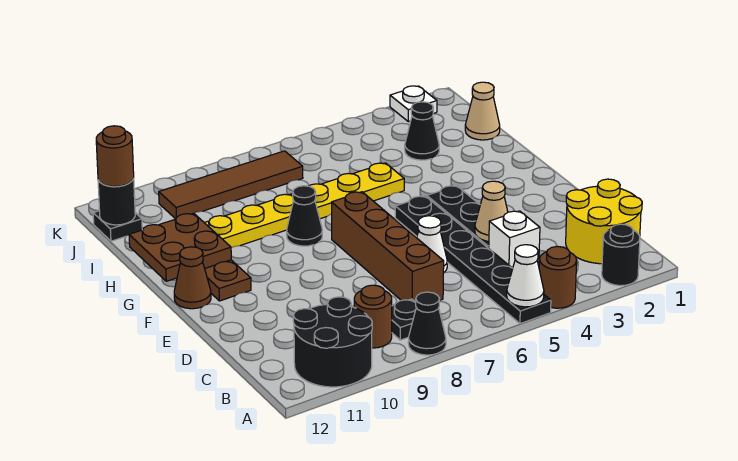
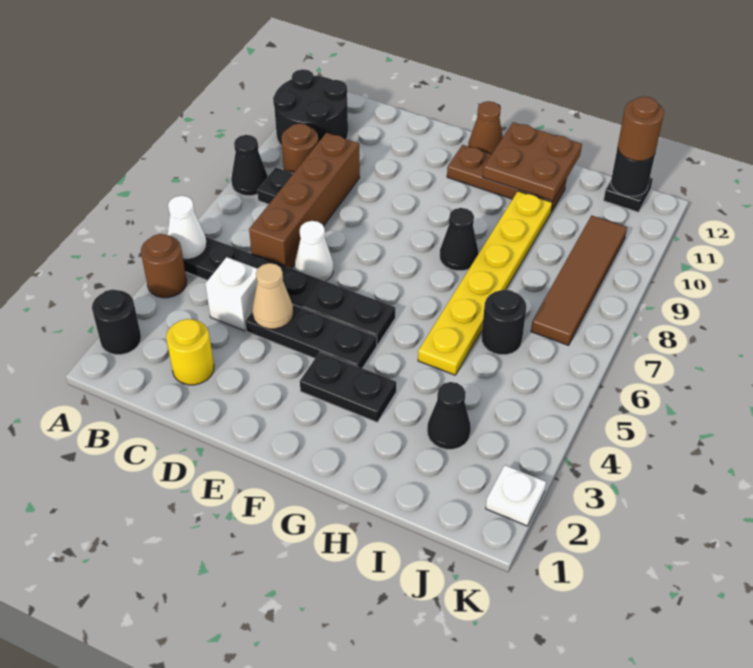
yellow round brick B1:C2 level 1 -> yellow round brick C2 level 1
brown brick C7:F7 level 1 -> brown brick C6:C9 level 1
none -> black plate F3:G3 level 1
tan cone I1 level 1 -> none
none -> black round brick I6 level 1

